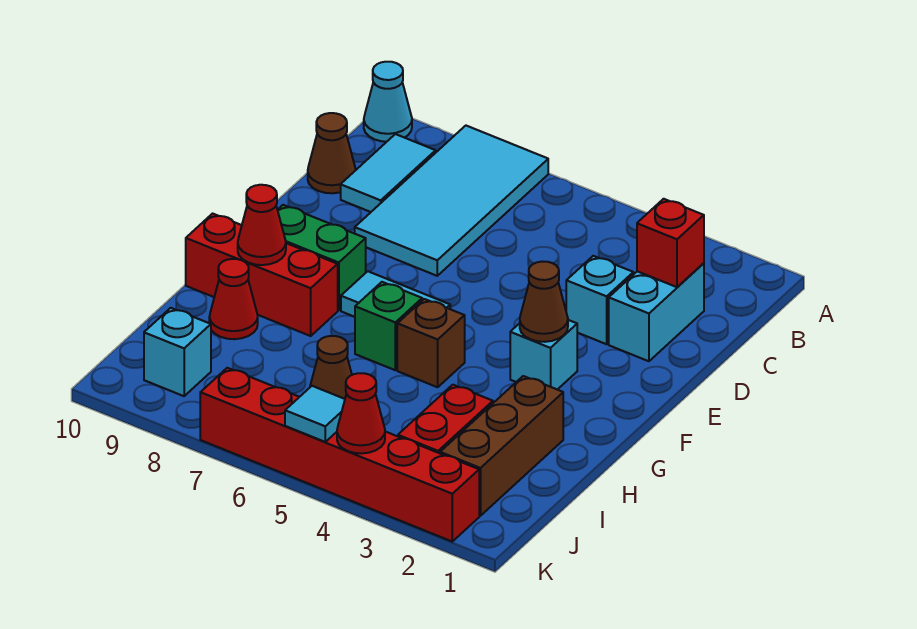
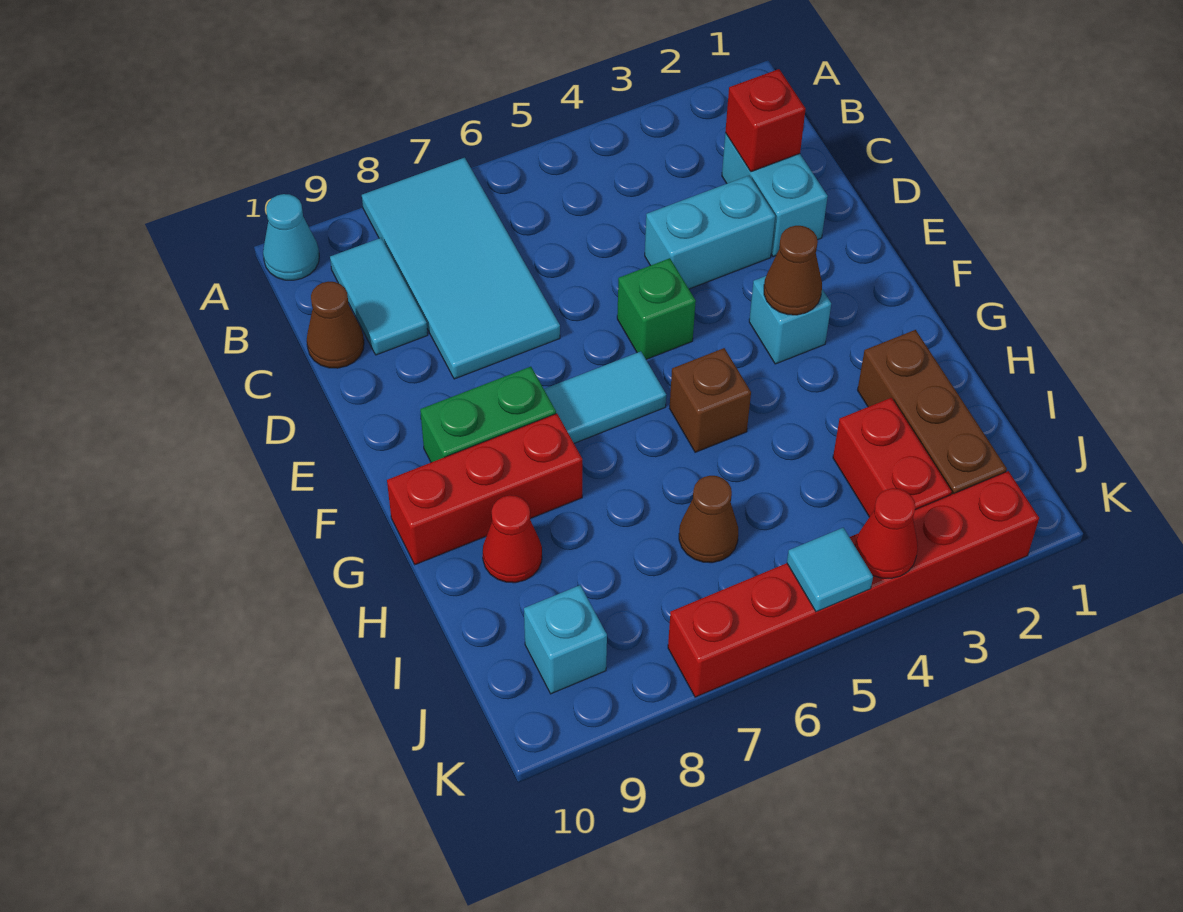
cyan brick D3 level 1 -> cyan brick D3:D4 level 1
green brick G6 level 1 -> green brick E5 level 1
red cone G9 level 2 -> none

